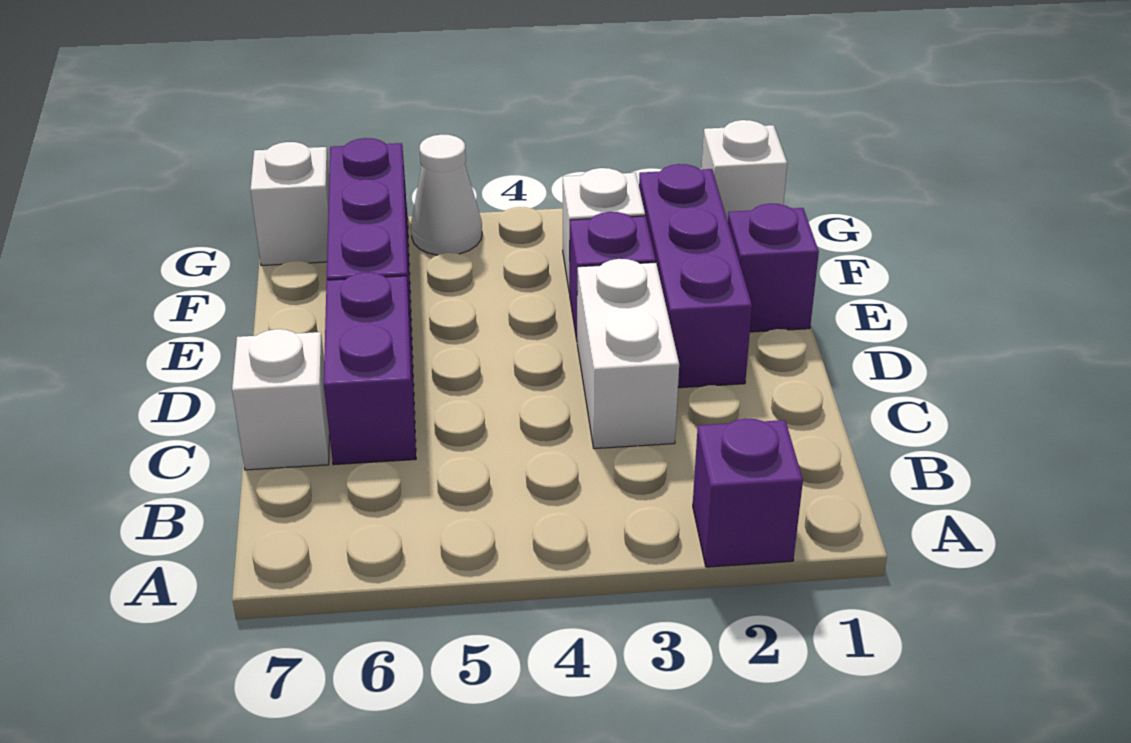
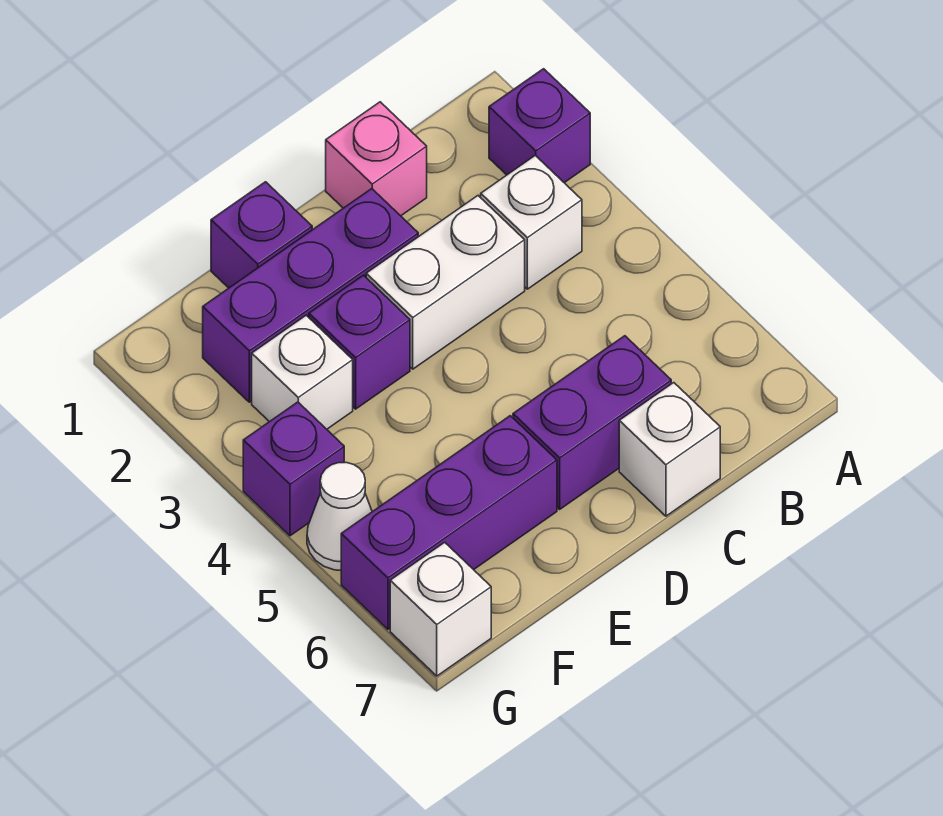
none -> pink brick C1 level 1
white brick G1 level 1 -> white brick B3 level 1
none -> purple brick G4 level 1

